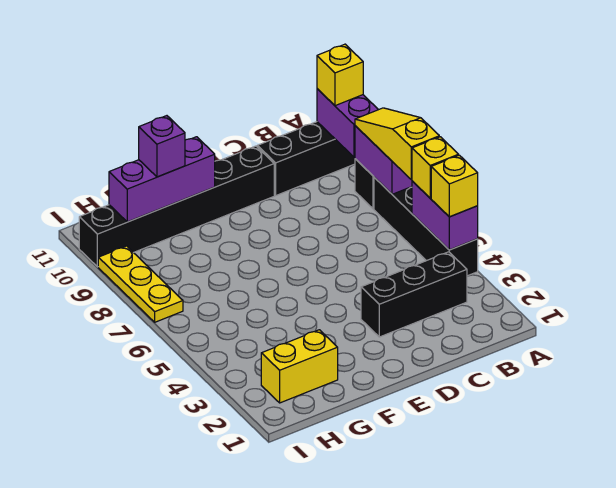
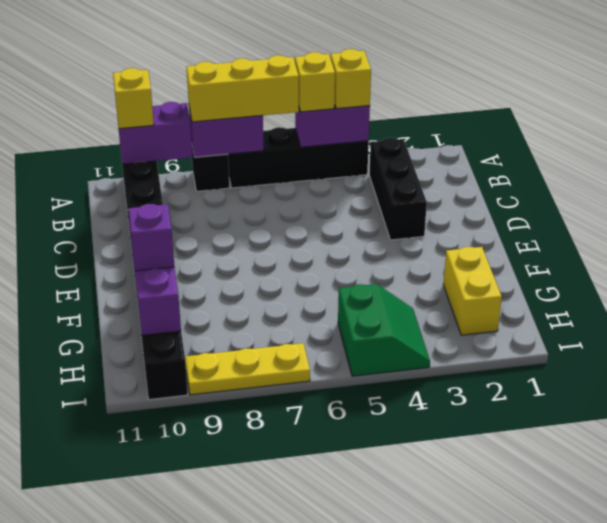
yellow slope A6:A8 level 3 top 6 -> yellow brick A6:A8 level 3
none -> green slope H4:I5 level 1 top 5

